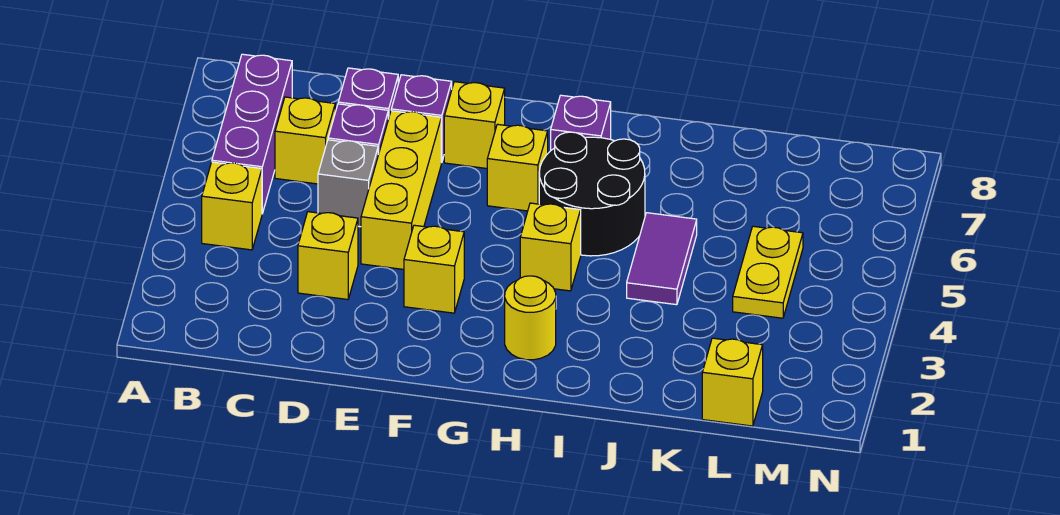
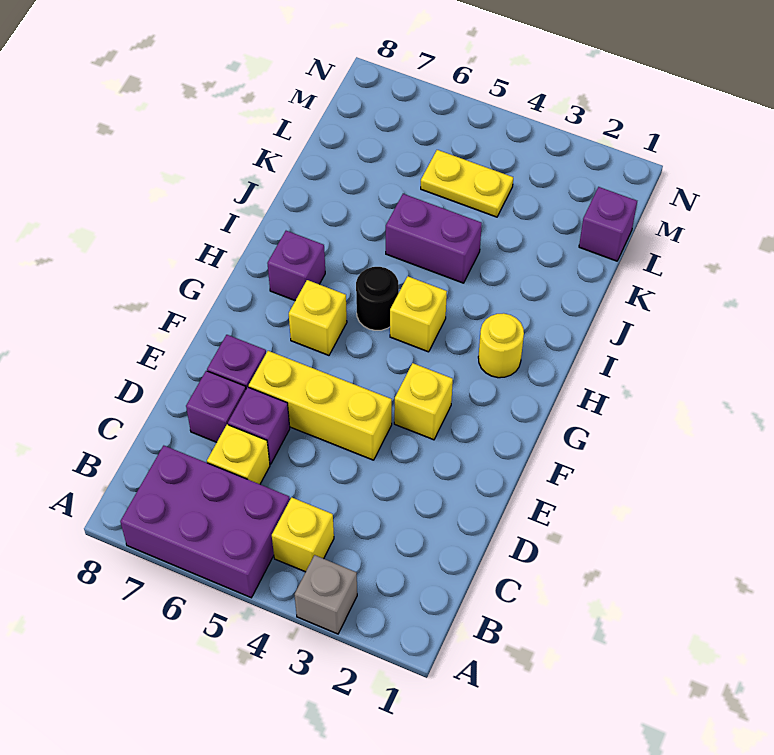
purple brick B5:B7 level 1 -> purple brick A5:B7 level 1
yellow brick D3 level 1 -> none
grey brick D5 level 1 -> grey brick A3 level 1
yellow brick F7 level 1 -> none
black round brick H5:I6 level 1 -> black round brick H5 level 1
purple tile J4:J5 level 1 -> purple brick J4:J5 level 1
yellow brick L1 level 1 -> purple brick L1 level 1

